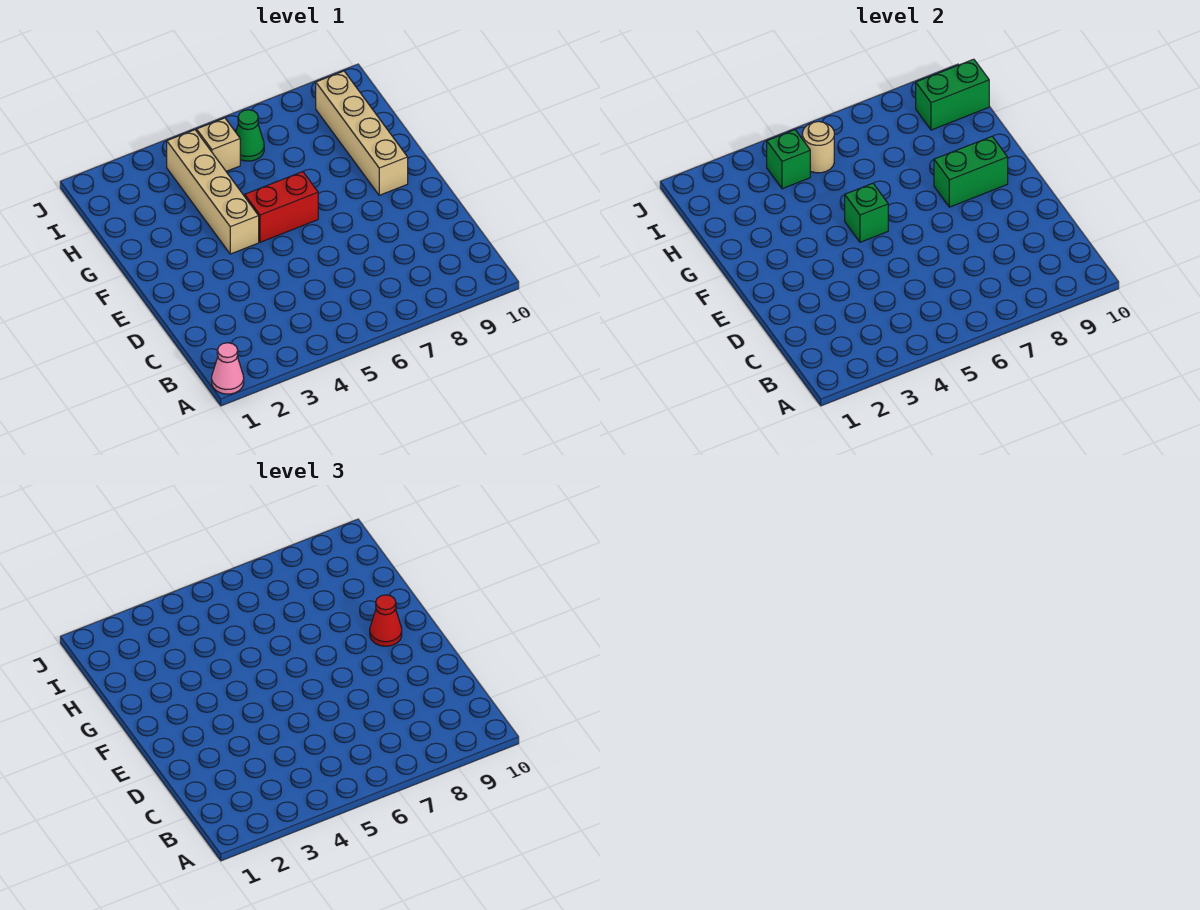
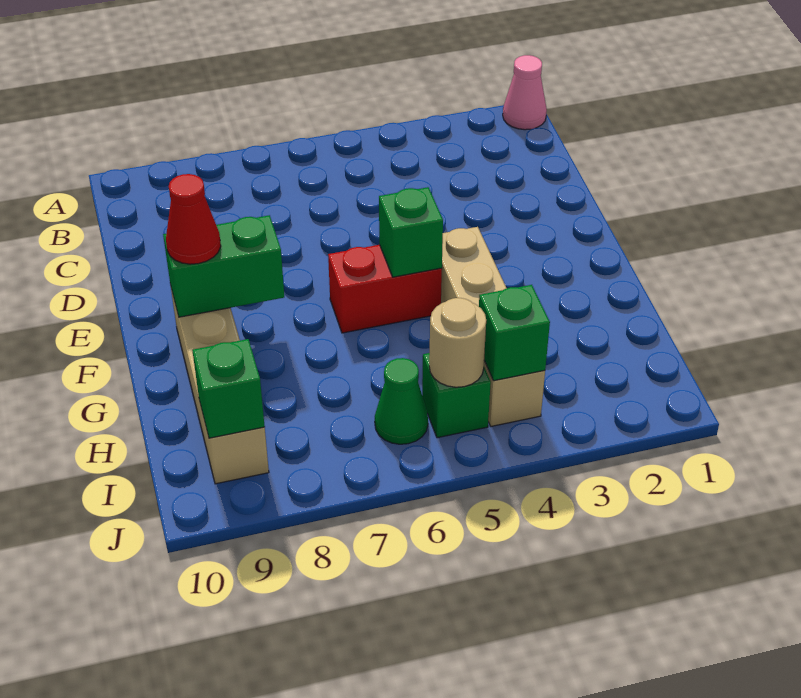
tan brick I5 level 1 -> green brick I5 level 1
green brick I9:I10 level 2 -> green brick I9 level 2

